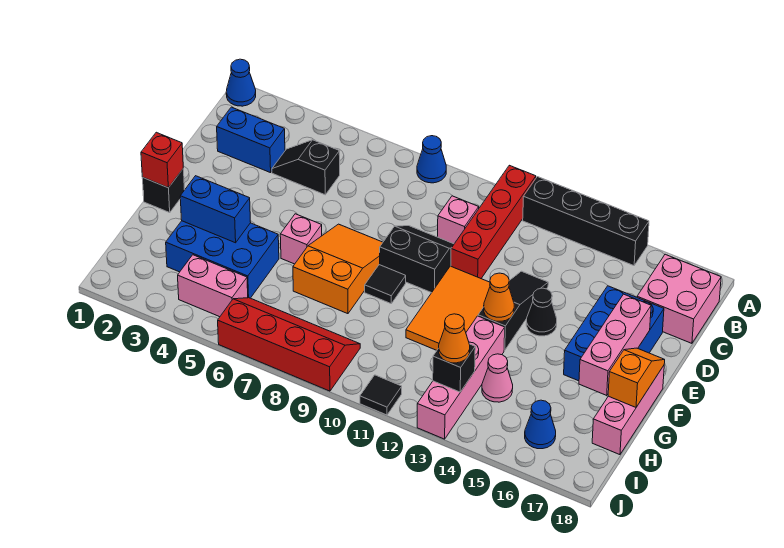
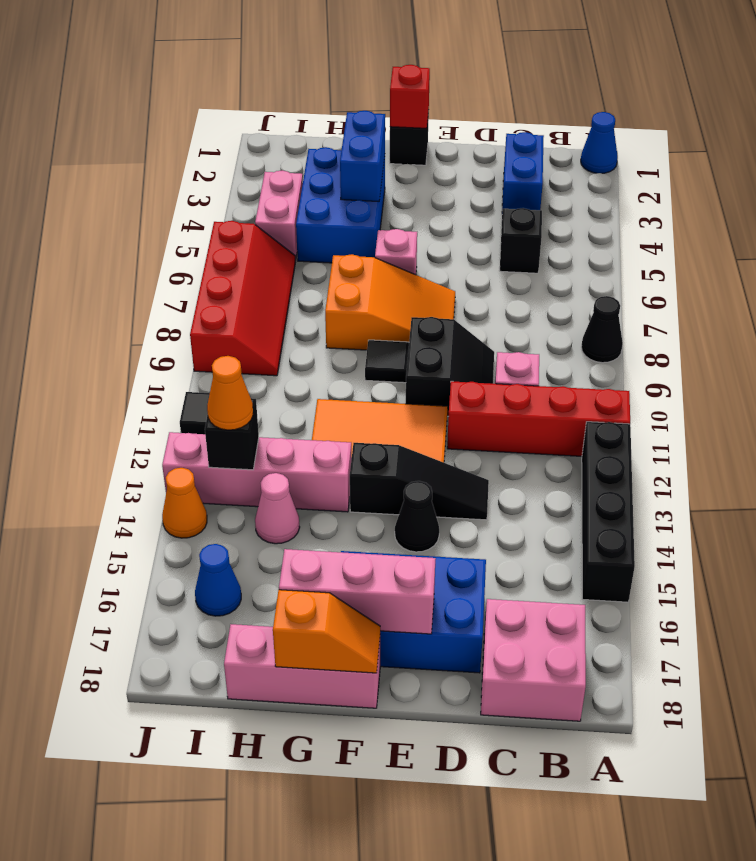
blue cone A8 level 1 -> black cone A8 level 1
orange cone F13 level 2 -> orange cone J14 level 1

